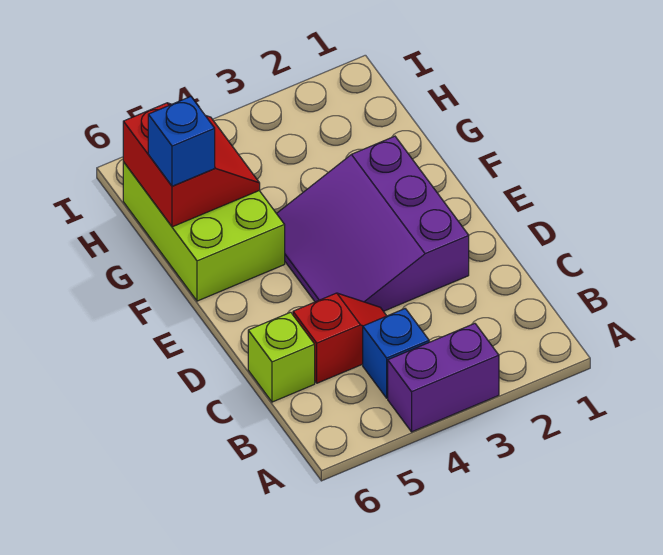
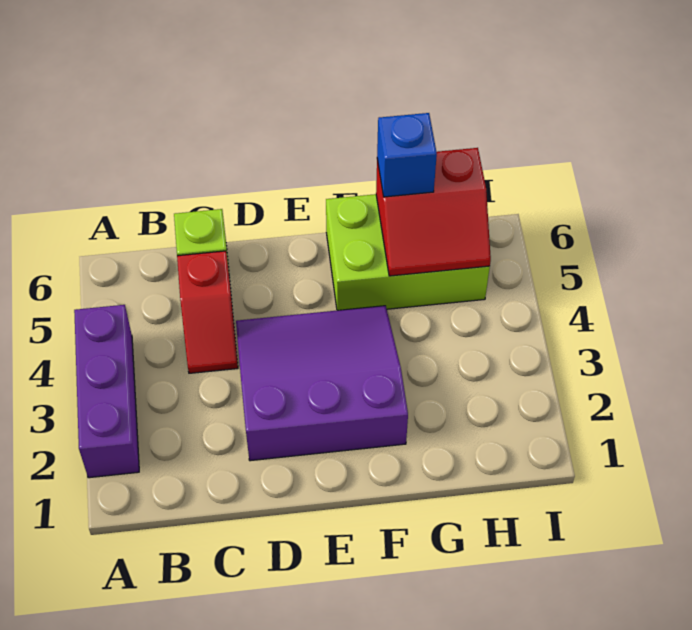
purple brick A3:A4 level 1 -> purple brick A2:A4 level 1
blue brick B4 level 1 -> none

